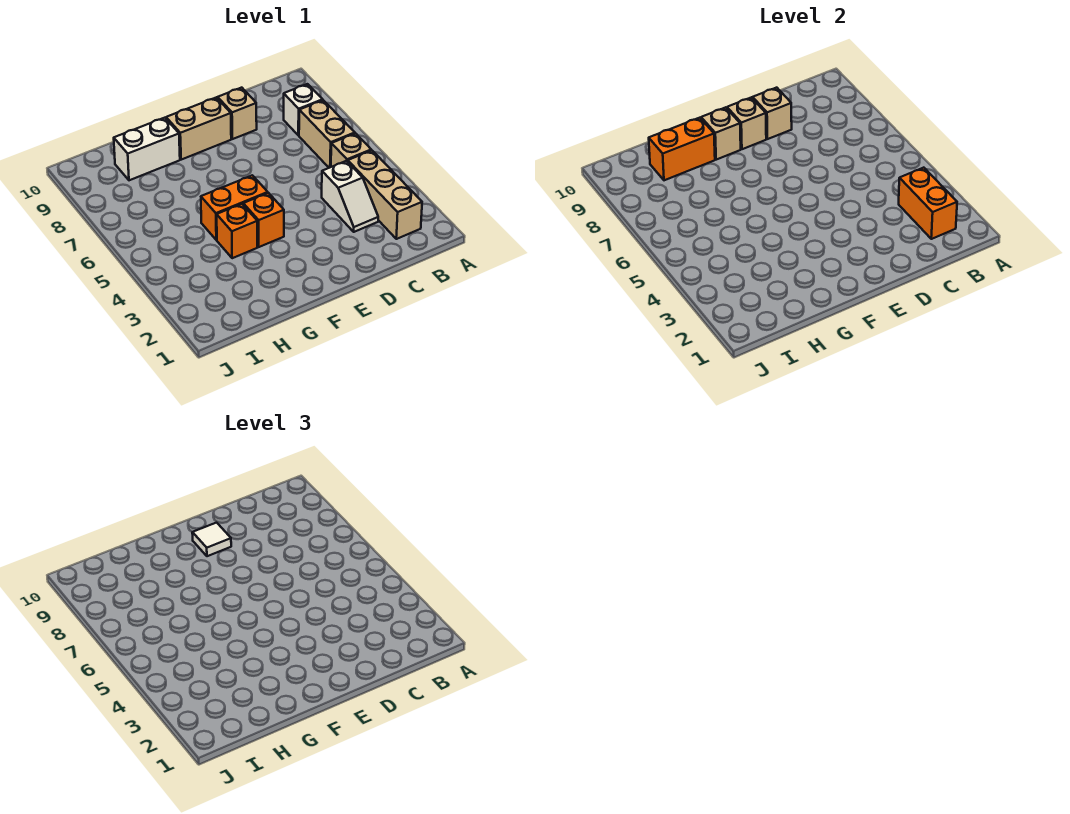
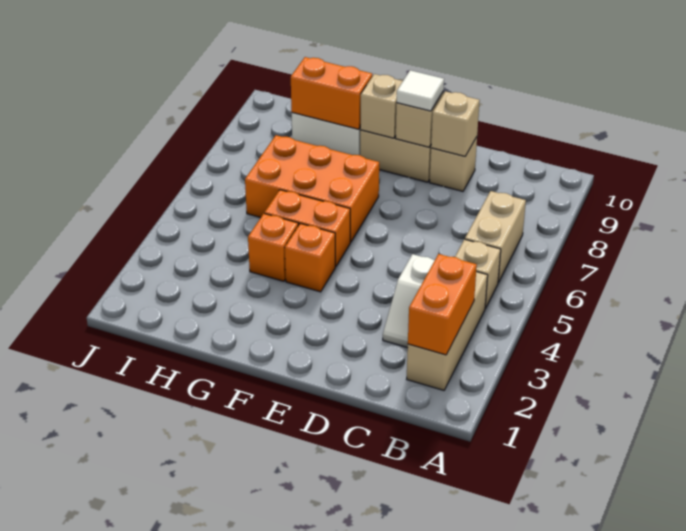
white brick B8 level 1 -> none
none -> orange brick F6:H7 level 1

